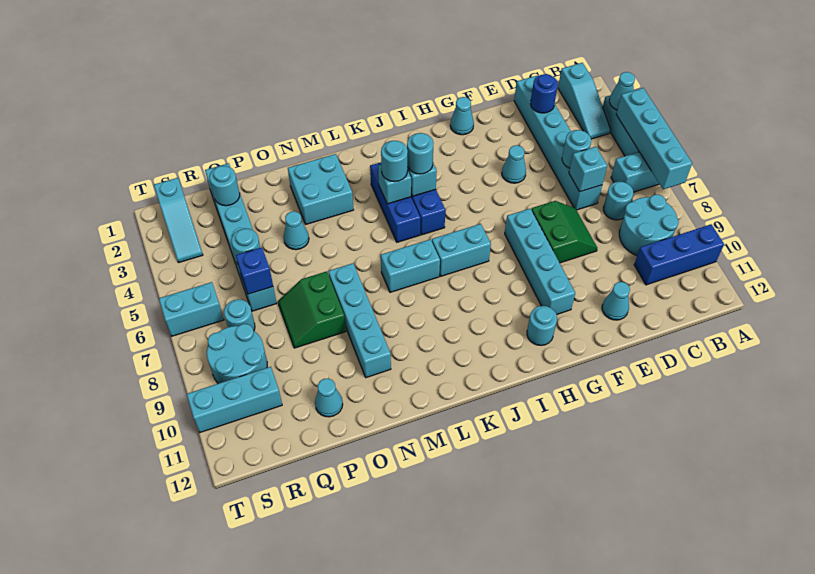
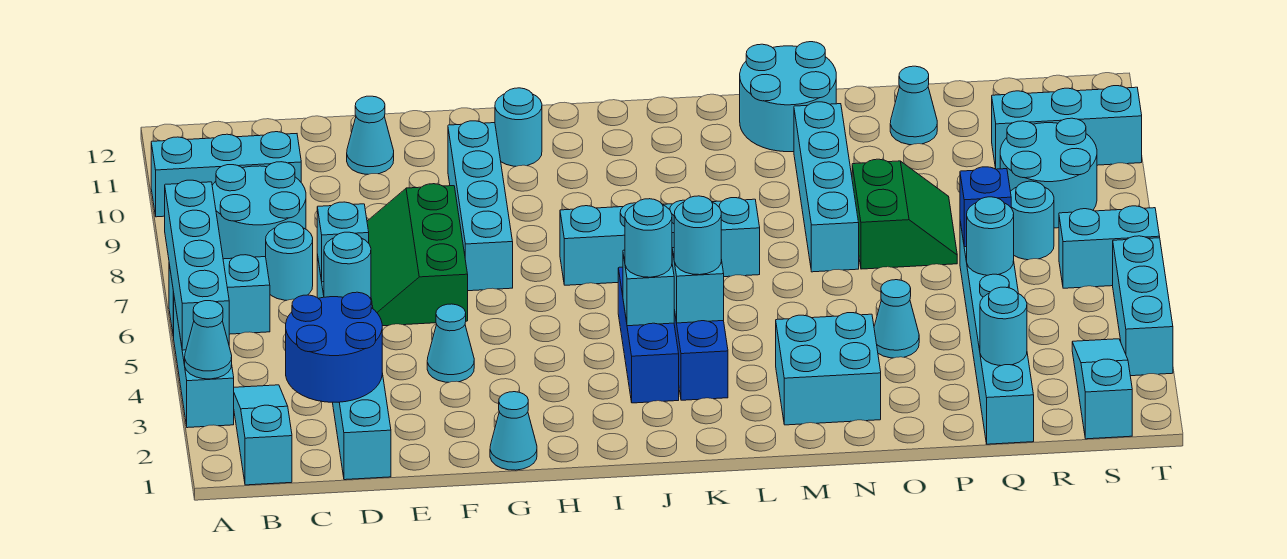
blue brick A10:C10 level 1 -> cyan brick A10:C10 level 1
blue round brick D2 level 2 -> blue round brick C2:D3 level 2
green slope E7:F8 level 1 top F -> green slope E6:F8 level 1 top F
none -> cyan round brick M11:N12 level 1
none -> cyan brick T3:T5 level 1

